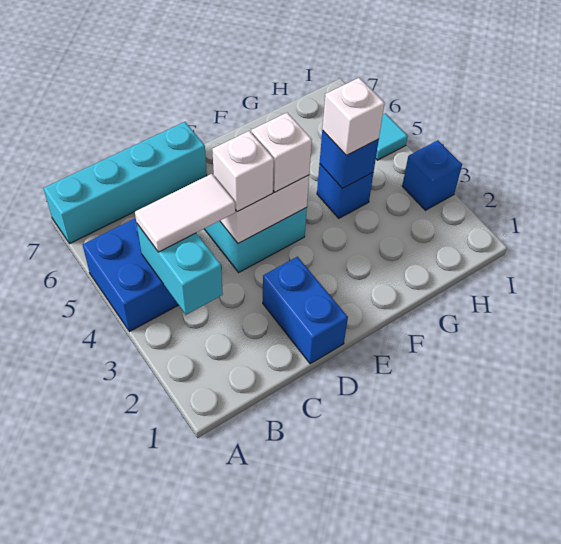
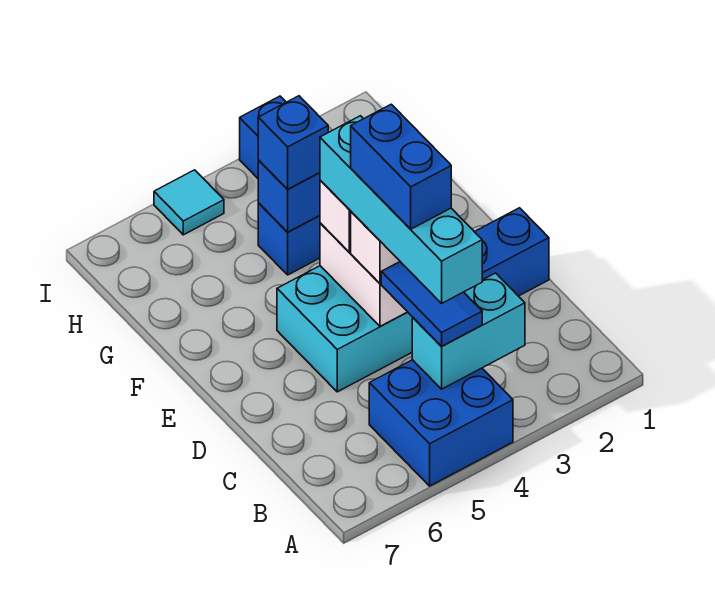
cyan brick A7:D7 level 1 -> cyan brick B4:E4 level 4
white tile B4:C4 level 3 -> blue tile B4:C4 level 3
none -> blue brick C4:D4 level 5
white brick G4 level 3 -> blue brick G4 level 3

